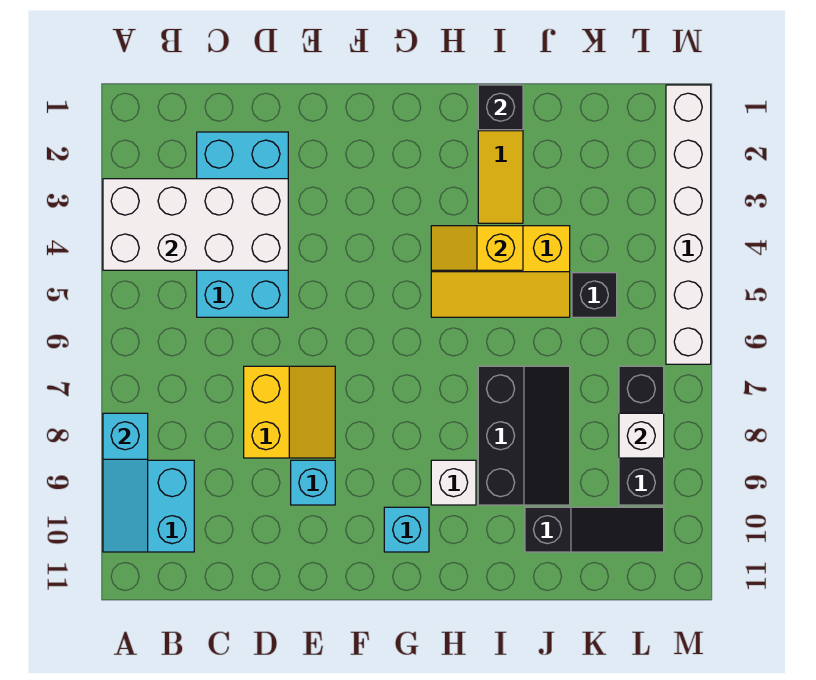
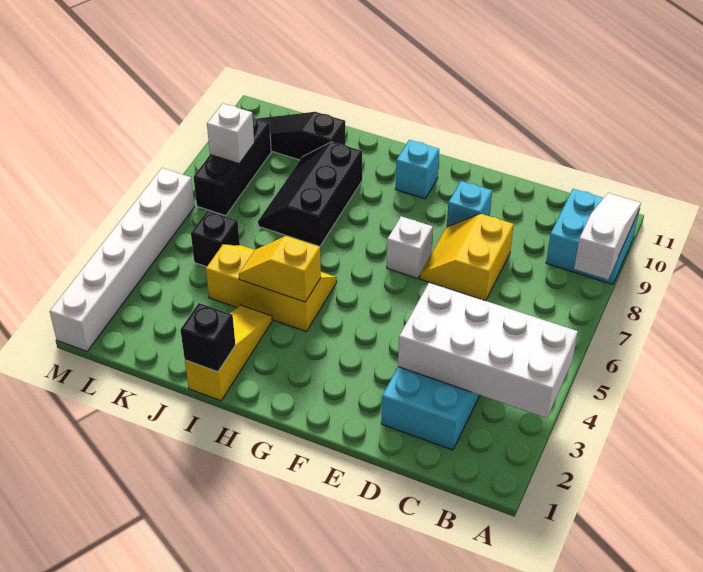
cyan slope A8:A10 level 2 top 8 -> white slope A8:A10 level 2 top 8
yellow slope H4:I4 level 2 top I -> yellow slope H4:I4 level 2 top H
white brick H9 level 1 -> white brick F7 level 1

